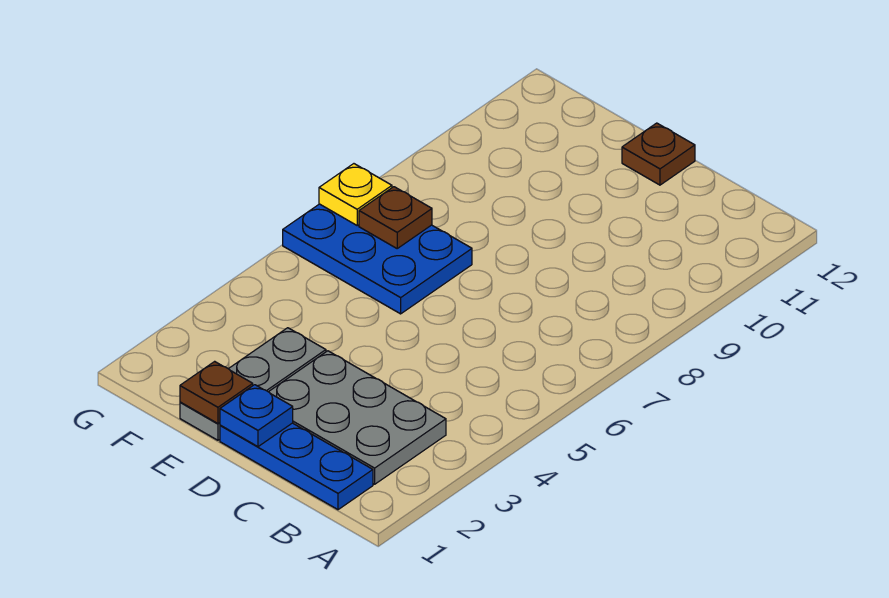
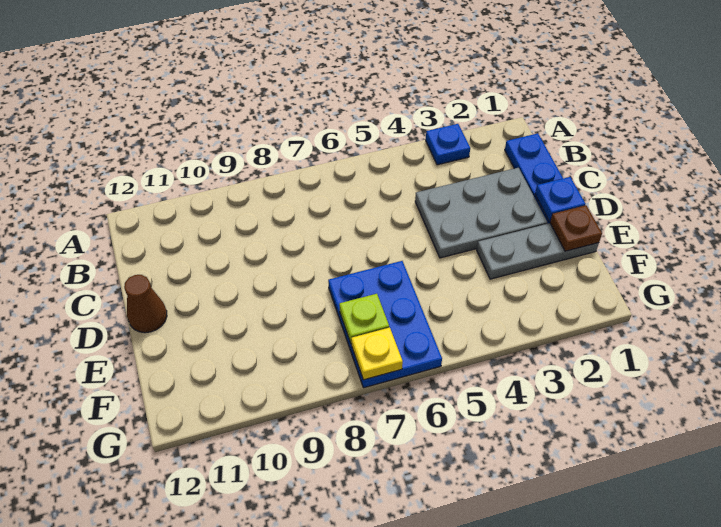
none -> blue plate A3 level 1
grey plate B2:D3 level 1 -> grey plate C2:D4 level 1
brown plate D12 level 1 -> brown cone D12 level 1
brown plate F7 level 2 -> lime plate F7 level 2

